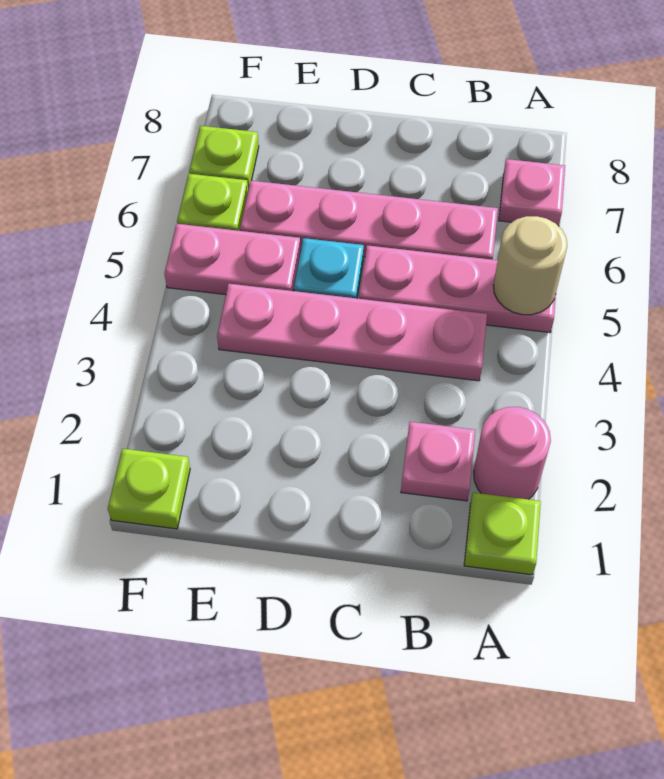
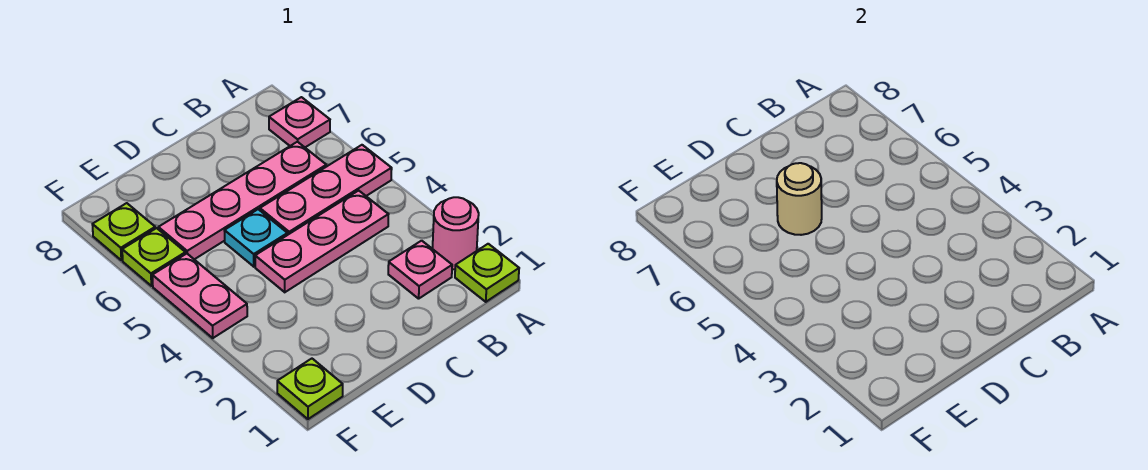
tan round brick A5 level 2 -> tan round brick D6 level 2
pink plate B4:E4 level 1 -> pink plate B4:D4 level 1
pink plate E5:F5 level 1 -> pink plate F4:F5 level 1

